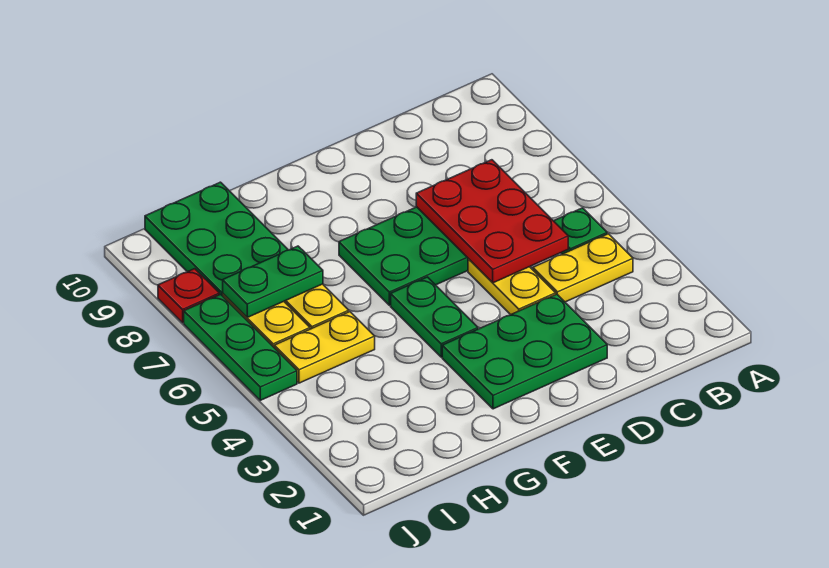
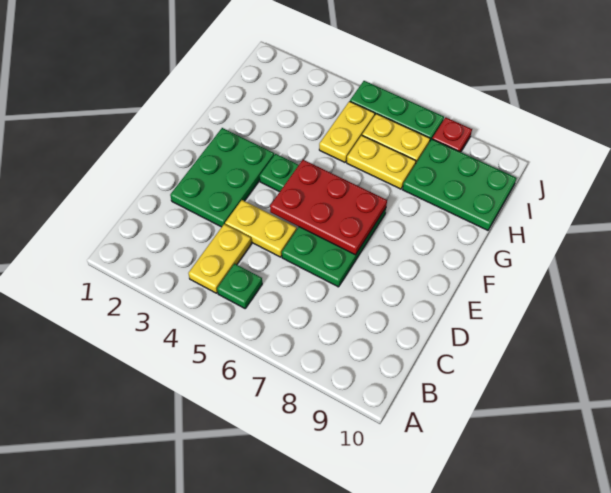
red plate C5:D7 level 2 -> red plate E5:F7 level 2
green plate H7:I7 level 2 -> none

